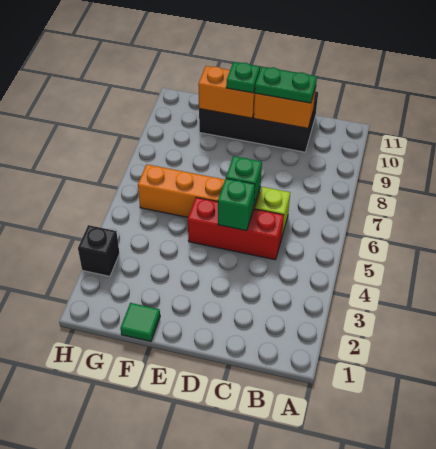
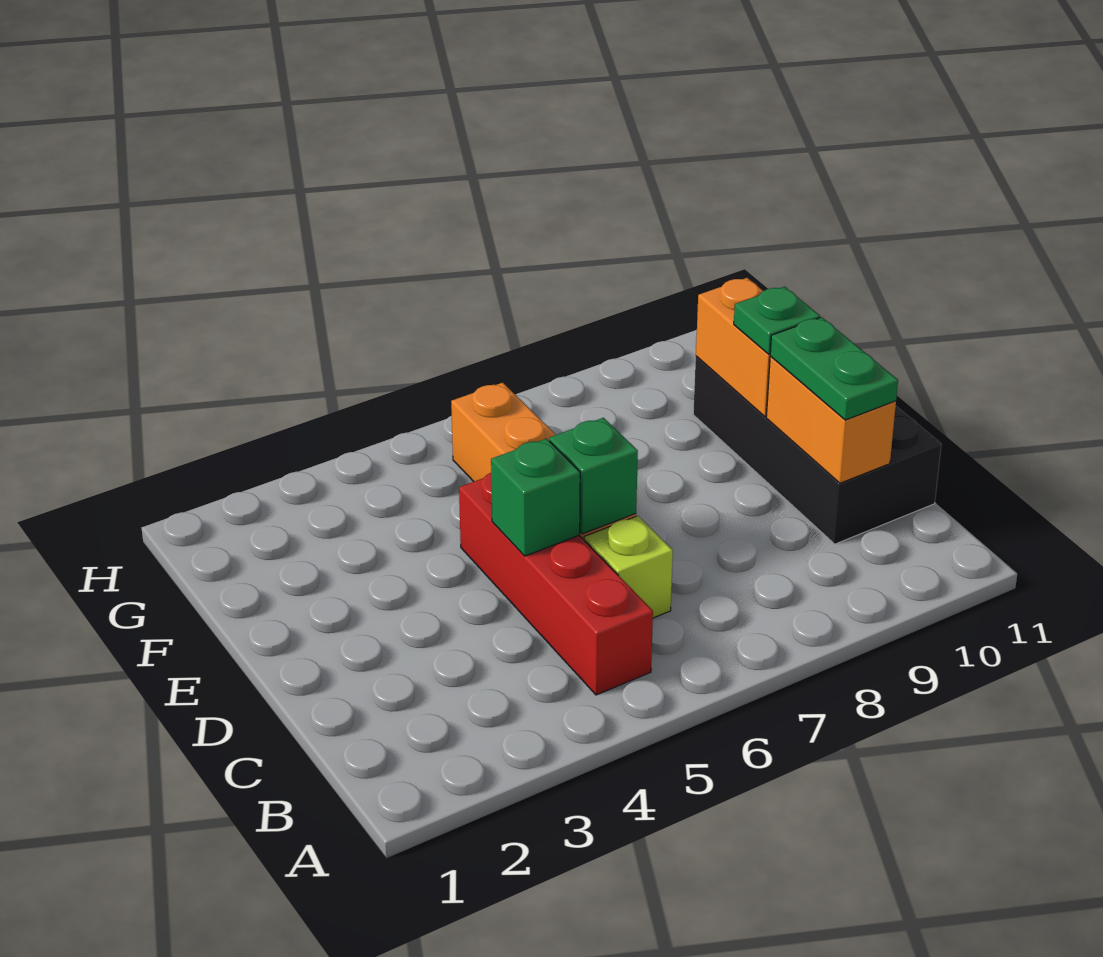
red brick C5:E5 level 1 -> red brick B5:E5 level 1
green tile F1 level 1 -> none
black brick H3 level 1 -> none

